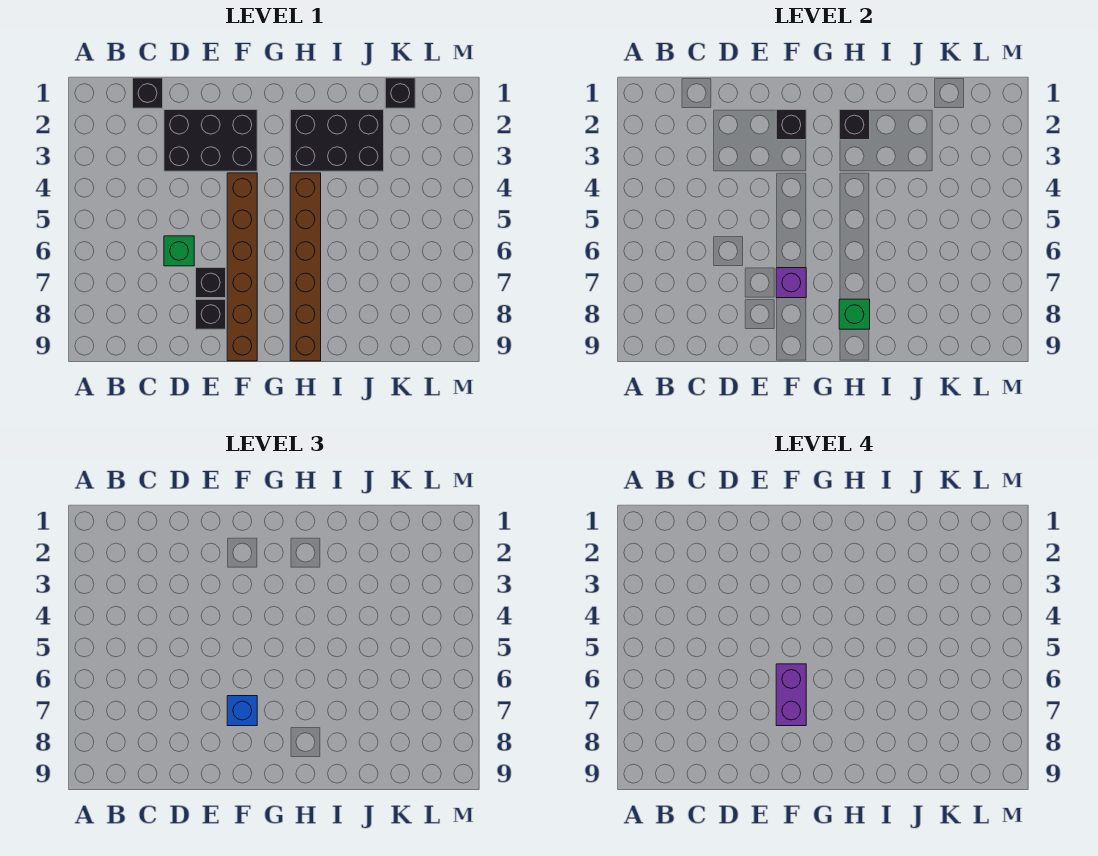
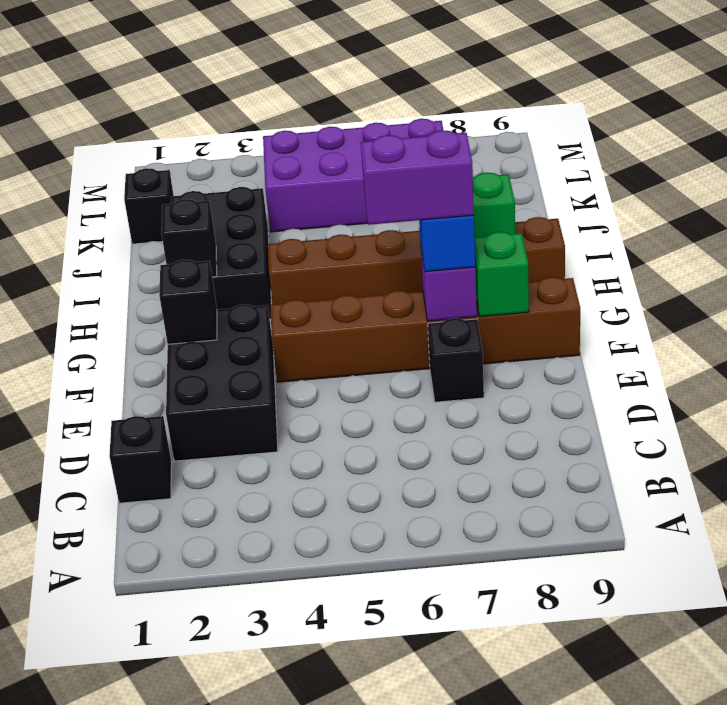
green brick D6 level 1 -> green brick F8 level 2
black brick E8 level 1 -> none
none -> purple brick K4:L7 level 1

